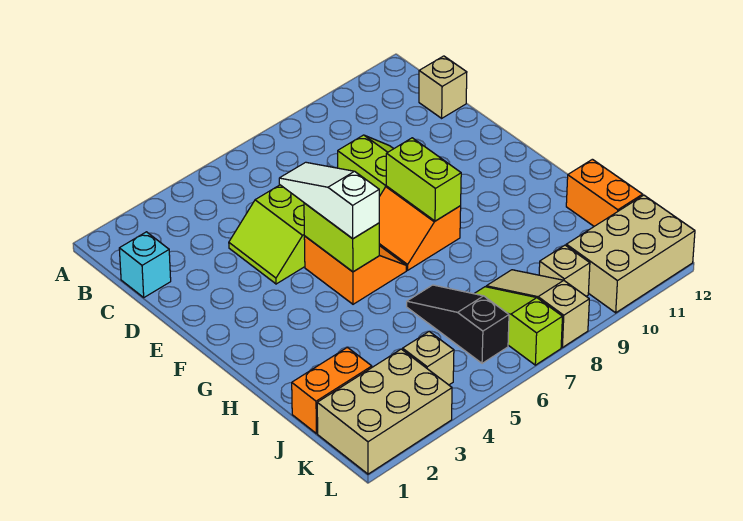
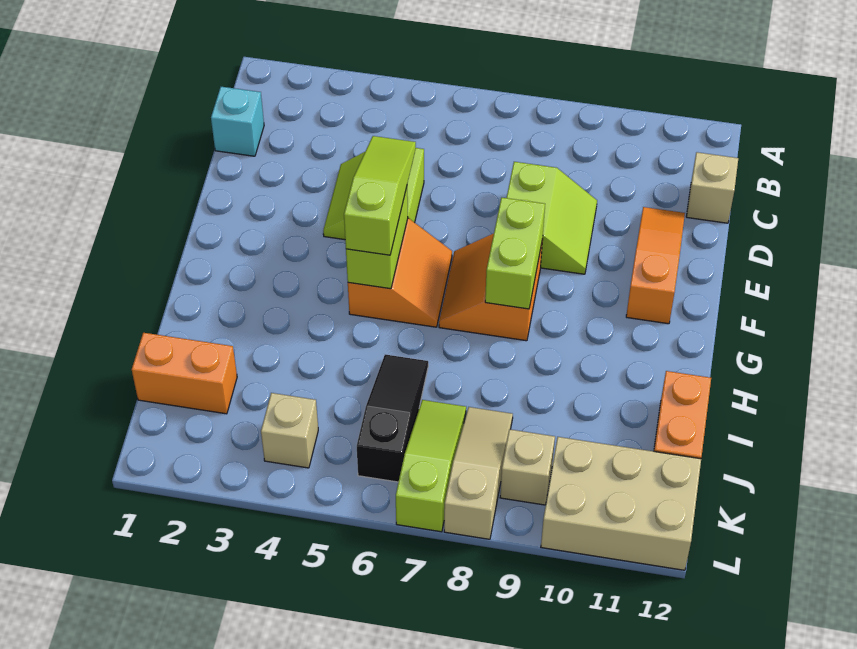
none -> orange slope D11:F11 level 1 top F
white slope E5:G5 level 3 top G -> lime slope E5:G5 level 3 top G
tan brick K1:L3 level 1 -> none

